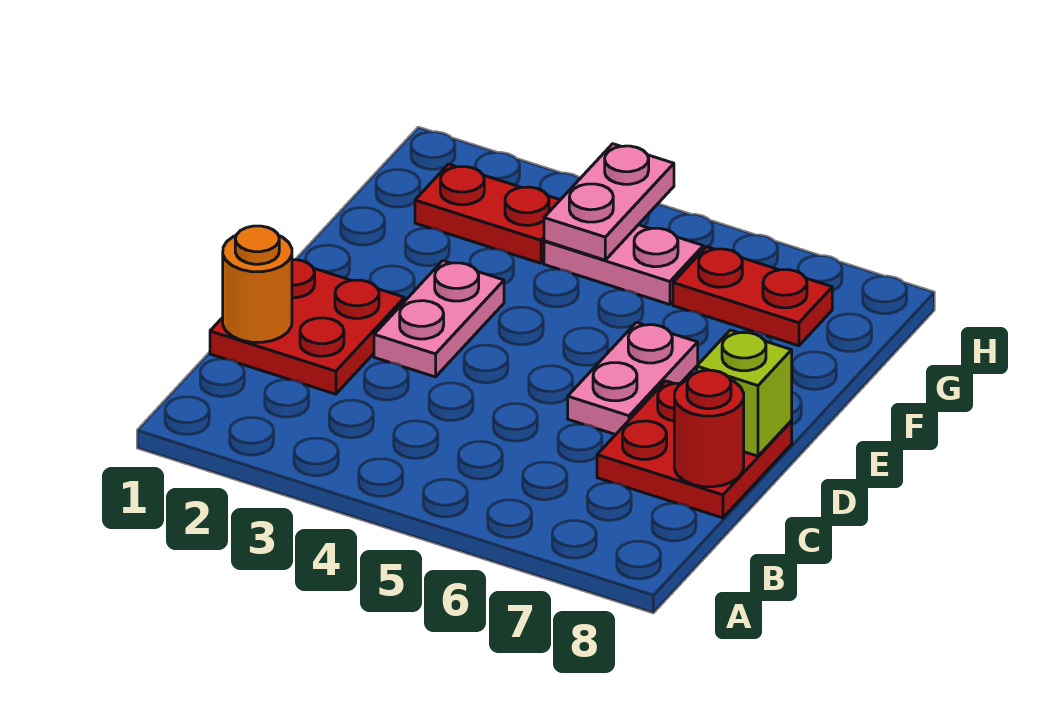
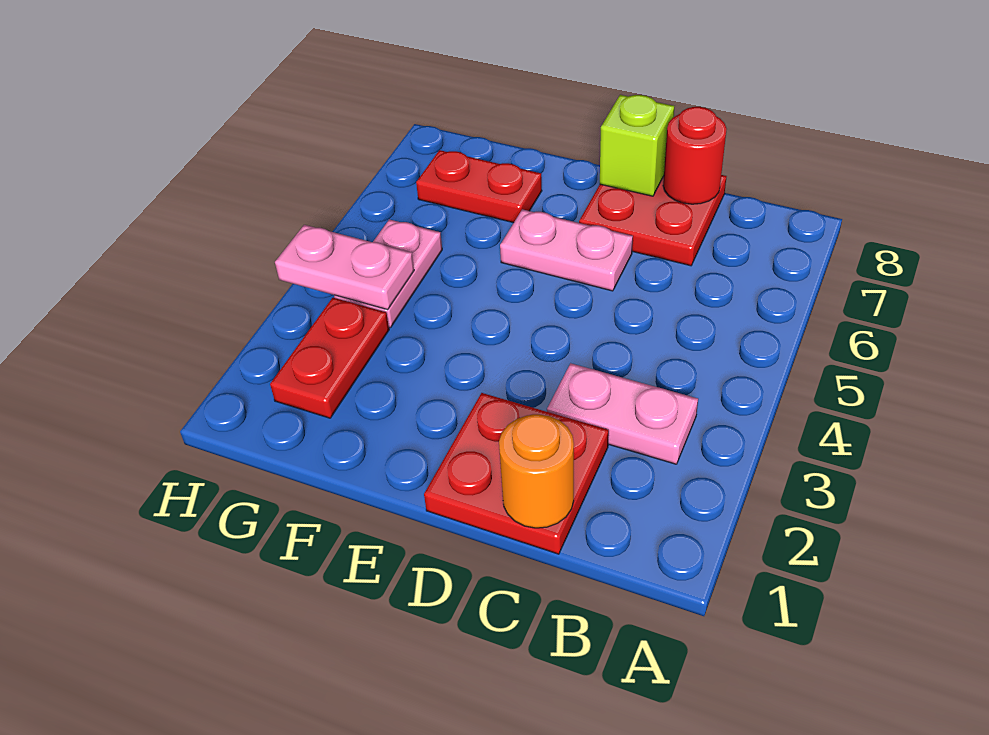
pink plate D3:E3 level 1 -> pink plate B3:C3 level 1
red plate G6:G7 level 1 -> red plate F7:G7 level 1

